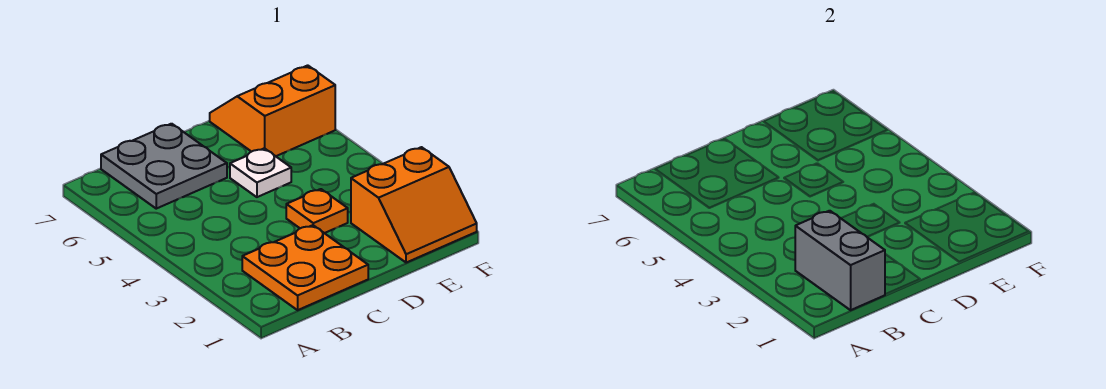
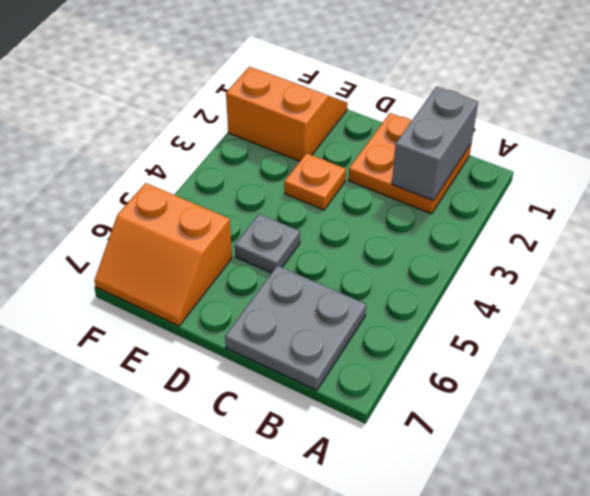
white plate D5 level 1 -> grey plate D5 level 1

